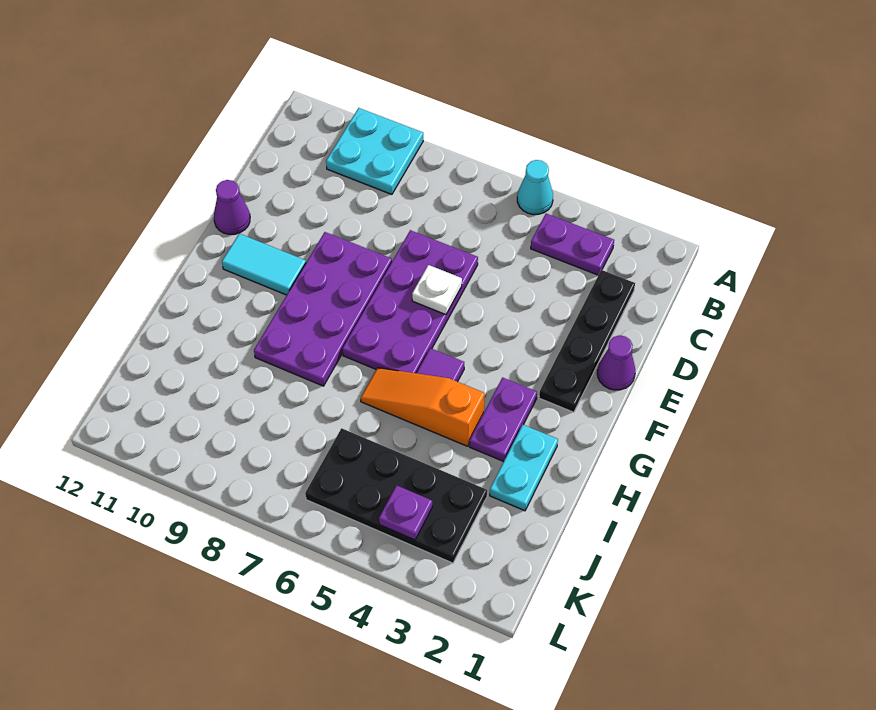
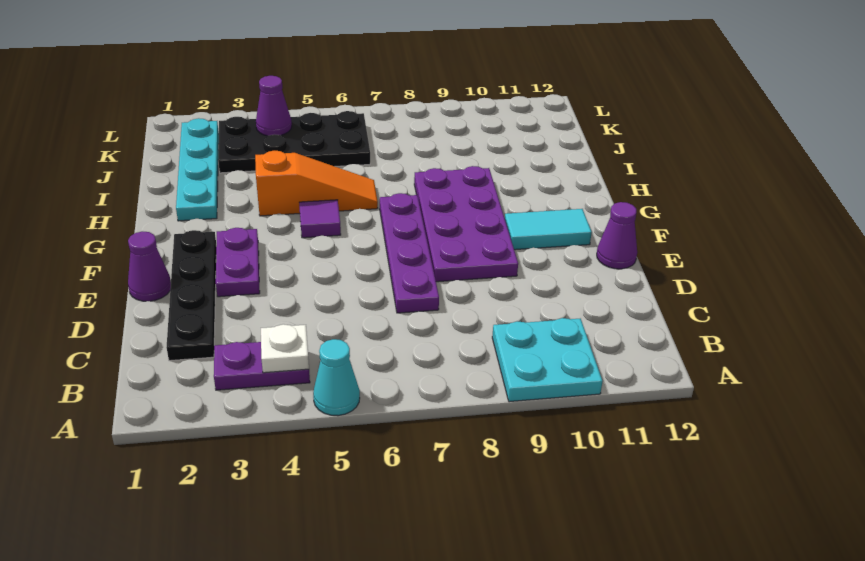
purple plate D6:G7 level 1 -> purple plate D7:G7 level 1
white plate E6 level 2 -> white plate B4 level 2
purple plate G3:H3 level 1 -> purple plate E3:F3 level 1
cyan plate H2:I2 level 1 -> cyan plate H2:K2 level 1
purple plate K4 level 2 -> purple cone K4 level 2

